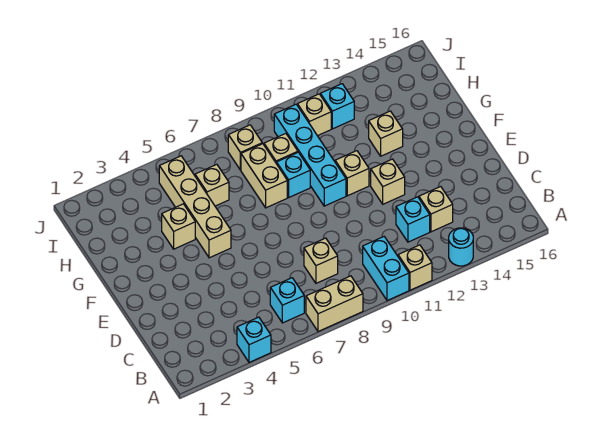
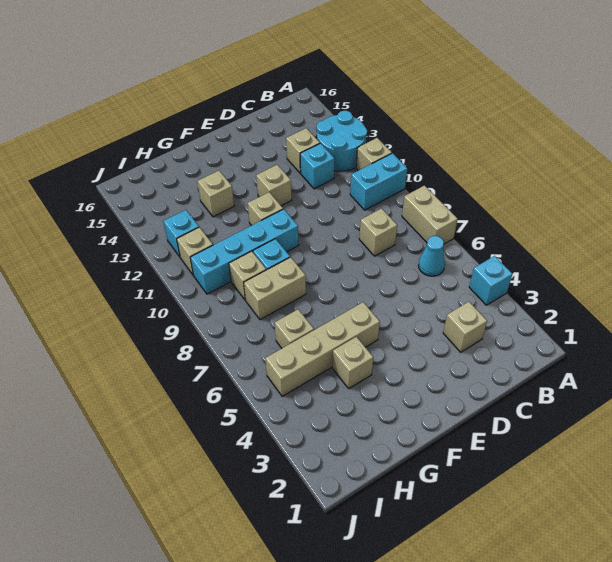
cyan round brick A13 level 1 -> cyan round brick A12:B13 level 1
cyan brick B6 level 1 -> cyan cone B6 level 1
tan brick I8 level 1 -> tan brick C3 level 1

